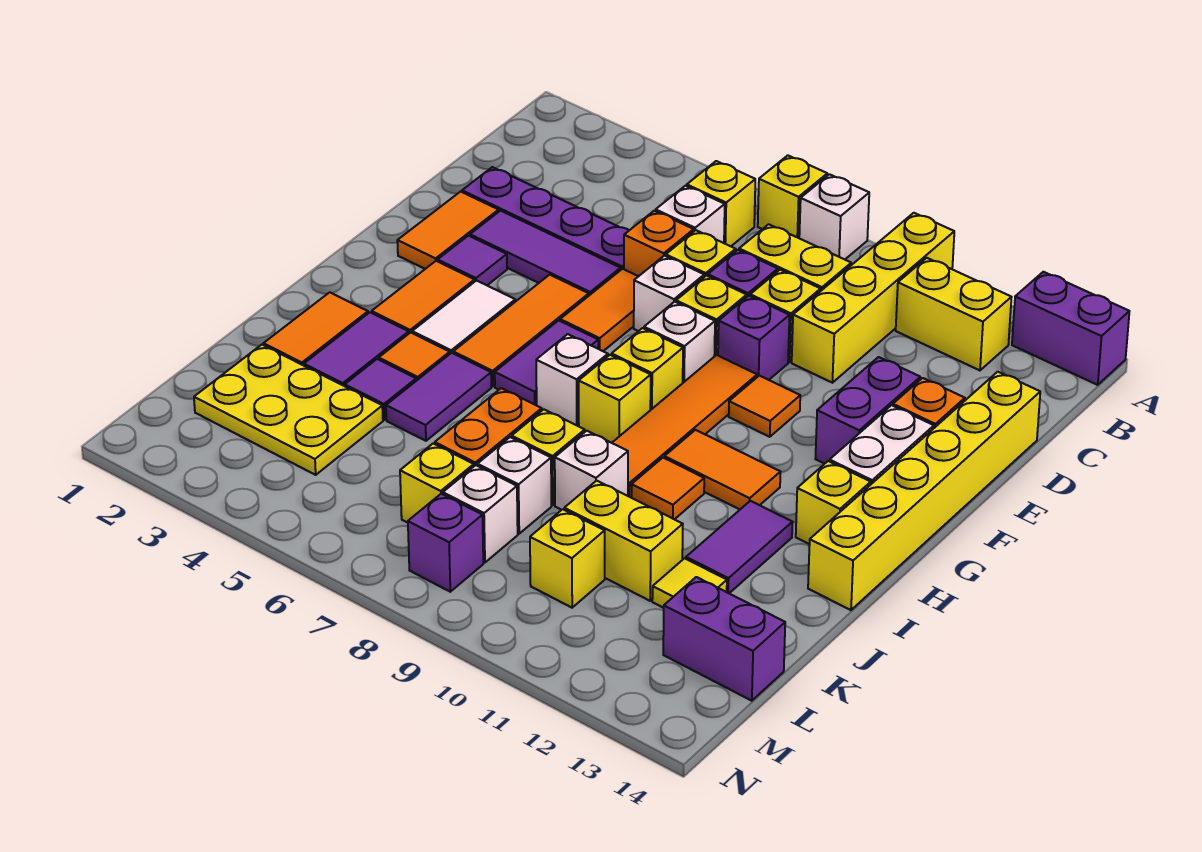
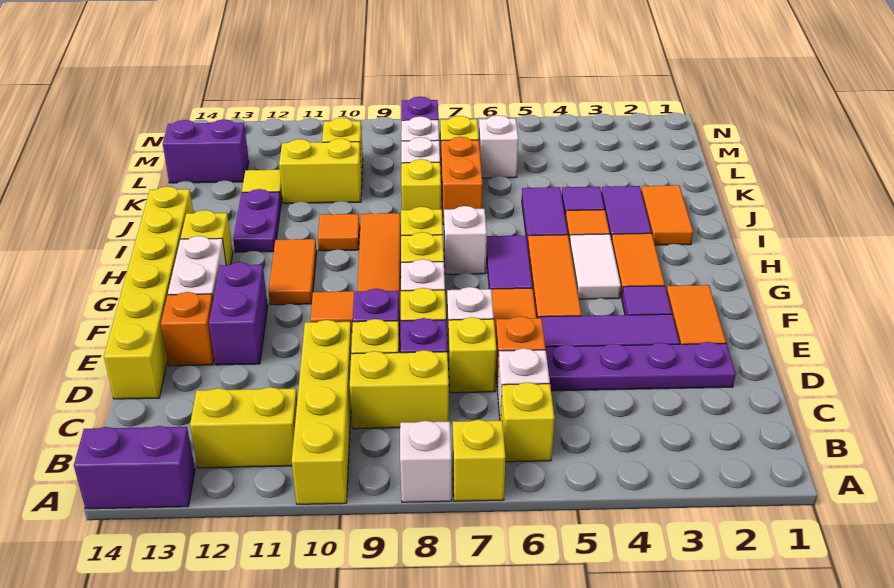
orange tile H10:H11 level 1 -> orange tile G11:H11 level 1
purple tile I12:J12 level 1 -> purple plate I12:J12 level 1
white brick J9 level 1 -> white brick L6 level 1
yellow plate K2:L4 level 1 -> none

